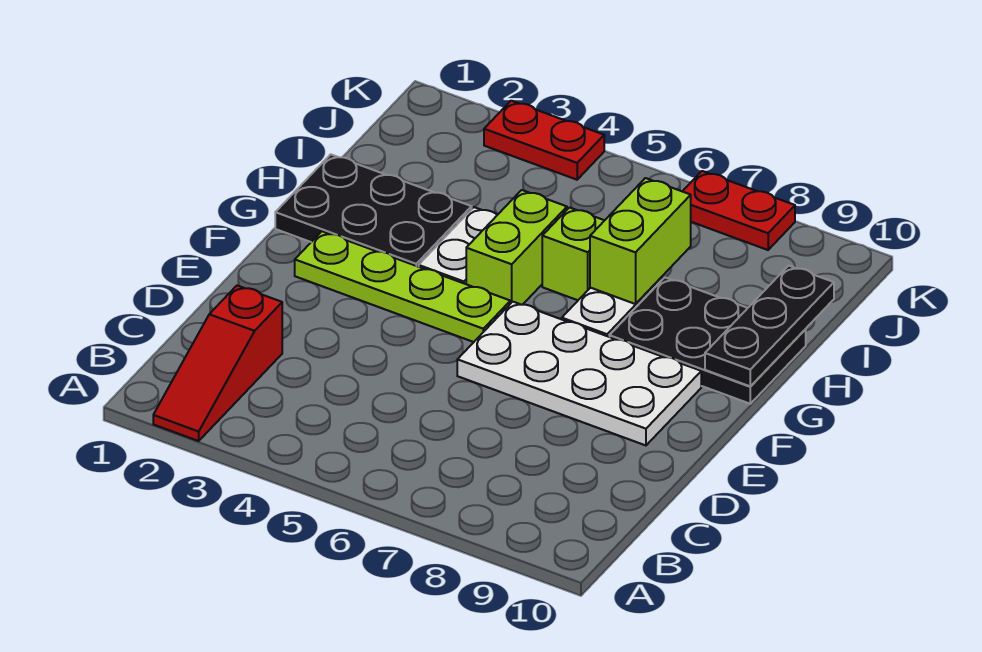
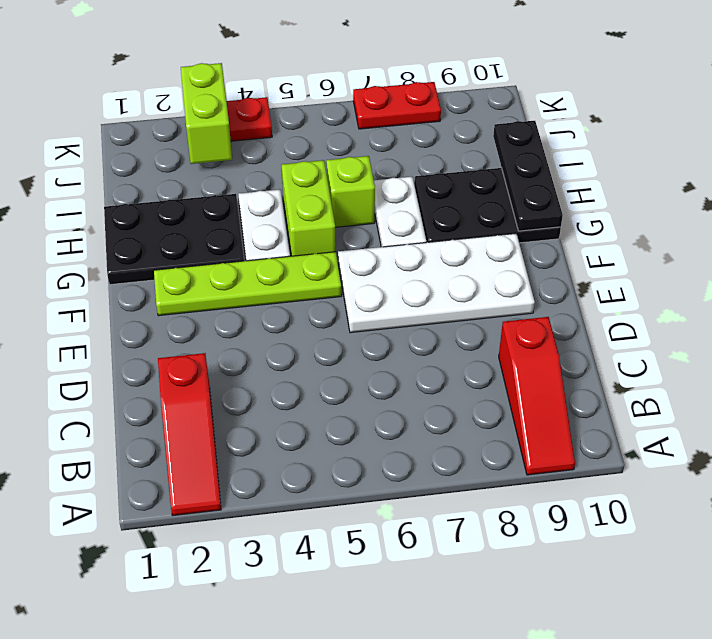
none -> red slope A9:C9 level 1 top C
lime brick H7:I7 level 2 -> lime brick J3:K3 level 2

